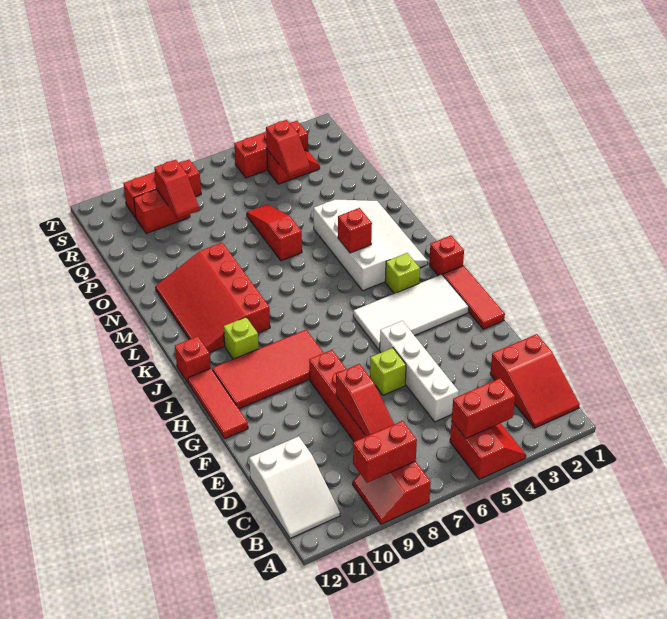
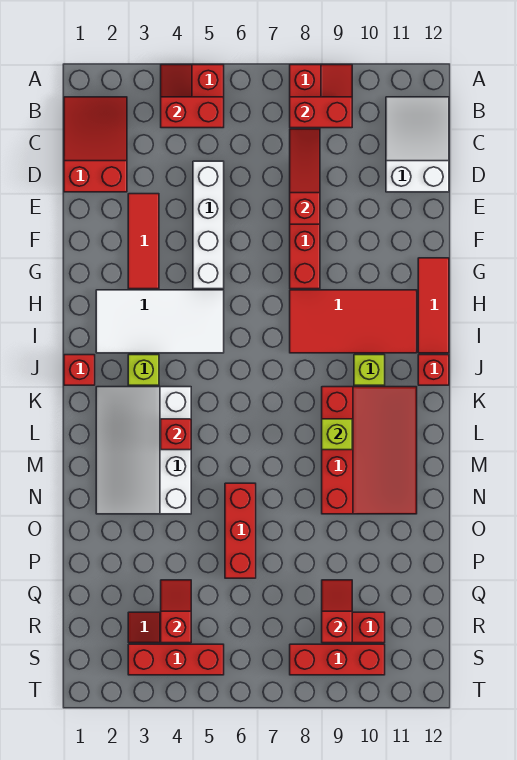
lime brick F6 level 1 -> lime brick L9 level 2
red tile G1:I1 level 1 -> red tile E3:G3 level 1
red slope N6:P6 level 1 top N -> red brick N6:P6 level 1

